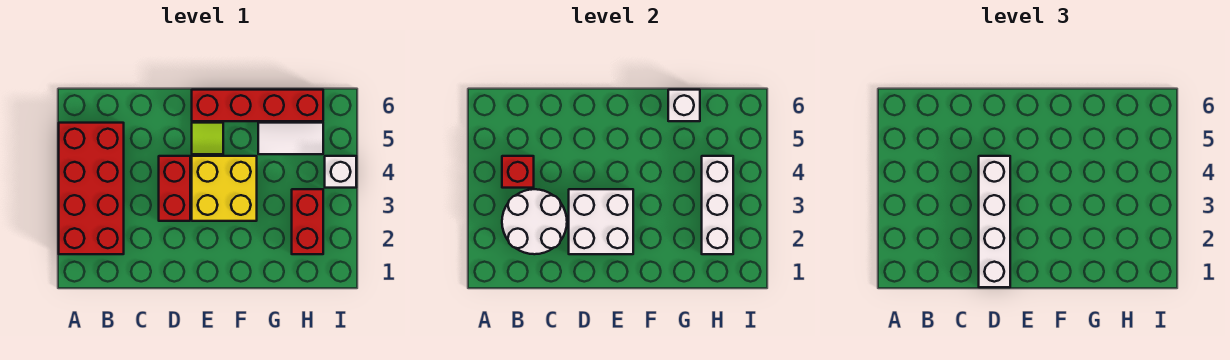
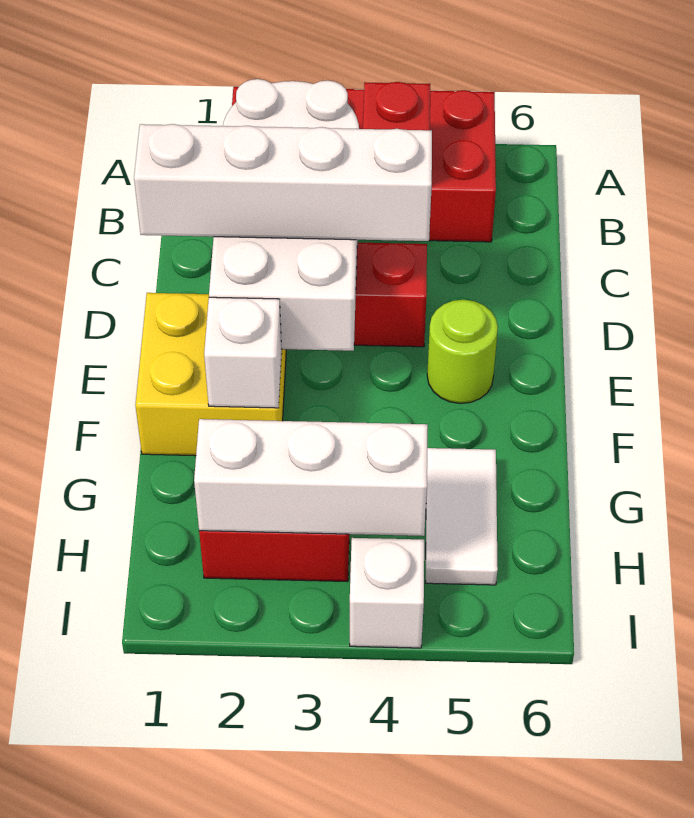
yellow brick E3:F4 level 1 -> yellow brick E1:F2 level 1
lime tile E5 level 1 -> lime round brick E5 level 1
red brick E6:H6 level 1 -> none
white brick G6 level 2 -> white brick F2 level 2

